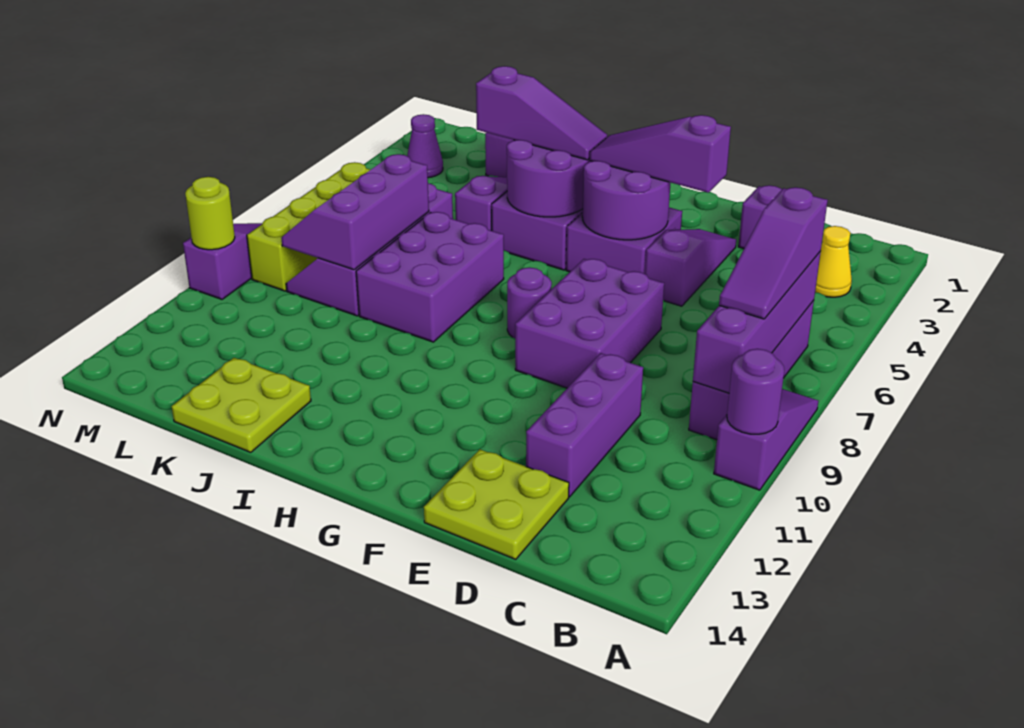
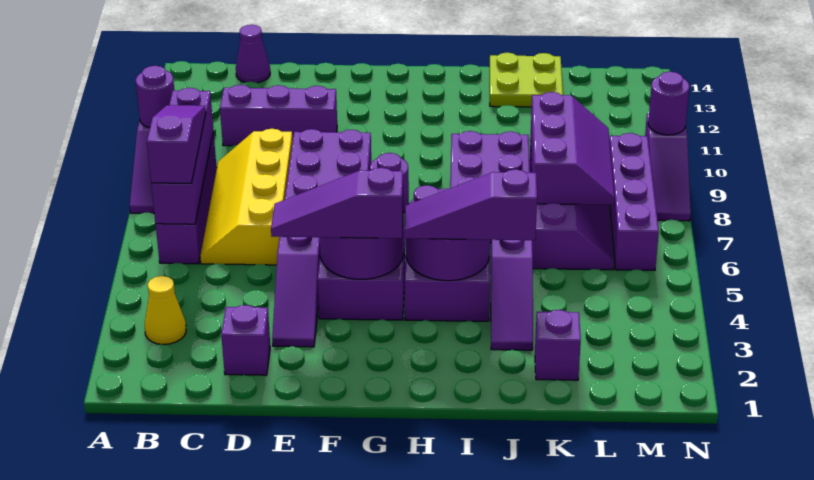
none -> yellow slope C6:D9 level 1 top D
purple brick D10:D12 level 1 -> purple brick C11:E11 level 1
lime plate D13:E14 level 1 -> none
purple slope E4:G4 level 3 top E -> purple slope E4:G4 level 3 top G
purple cone M3 level 1 -> purple cone C14 level 1
lime brick M6:M9 level 1 -> purple brick M6:M9 level 1
lime round brick N10 level 2 -> purple round brick N10 level 2

